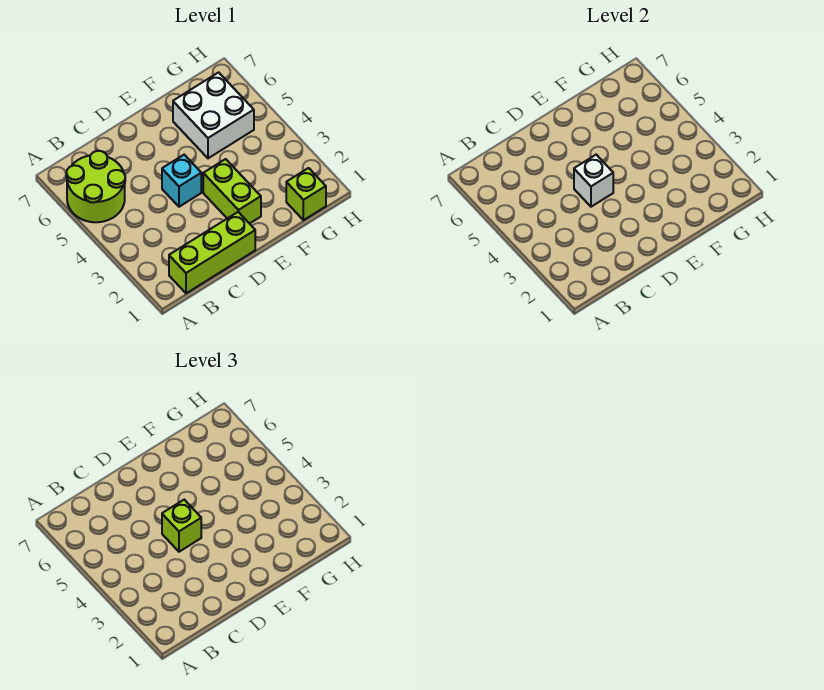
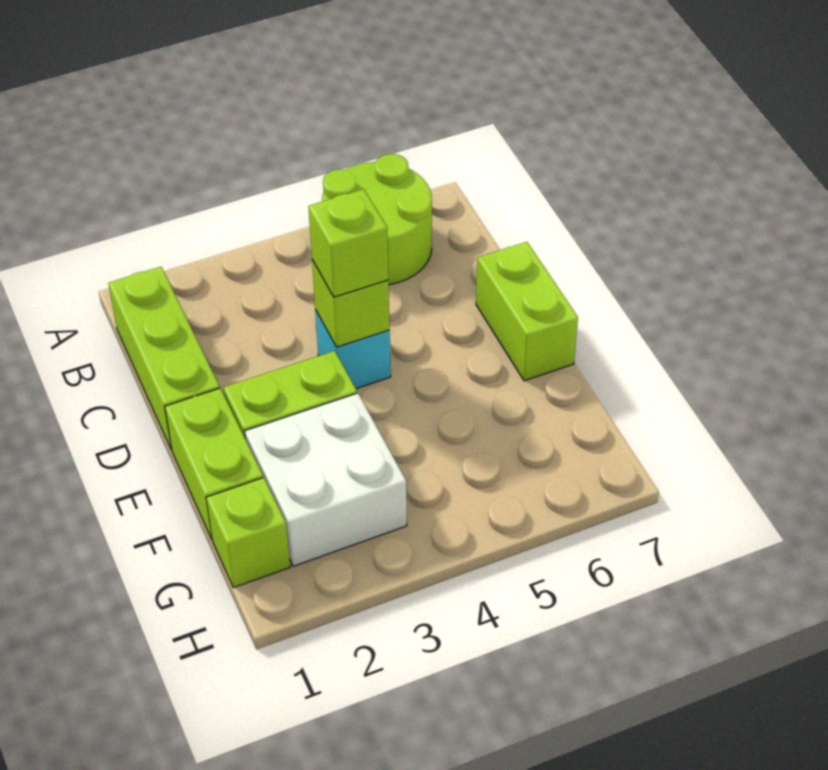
white brick D4 level 2 -> lime brick D4 level 2
none -> lime brick D7:E7 level 1
none -> lime brick E1:F1 level 1
white brick F5:G6 level 1 -> white brick F2:G3 level 1

